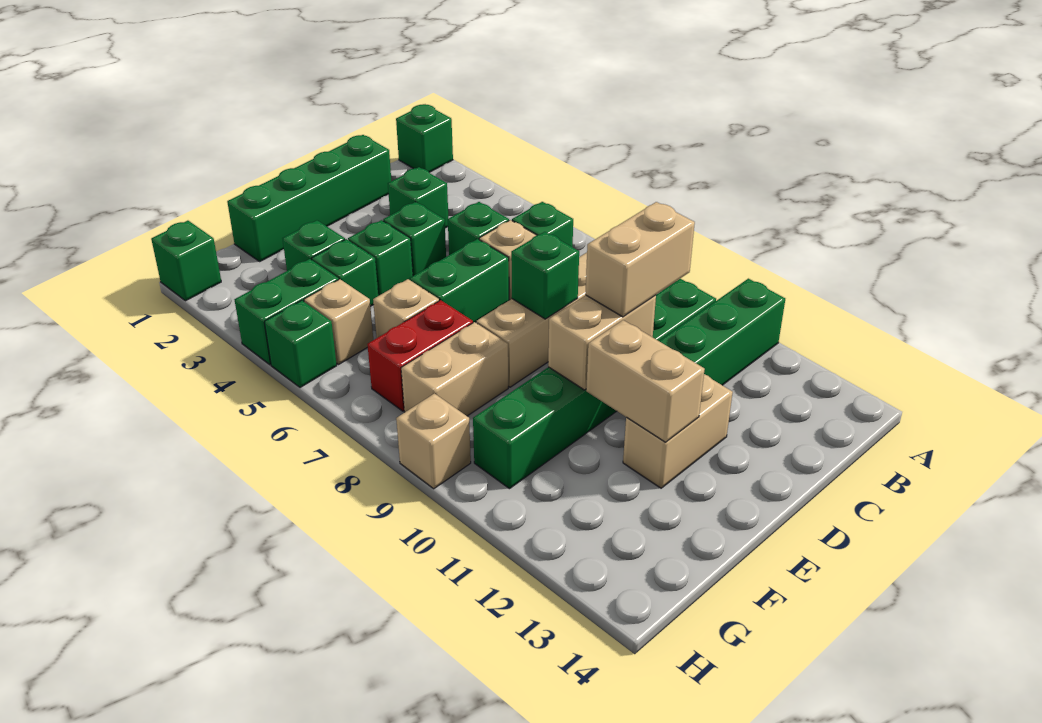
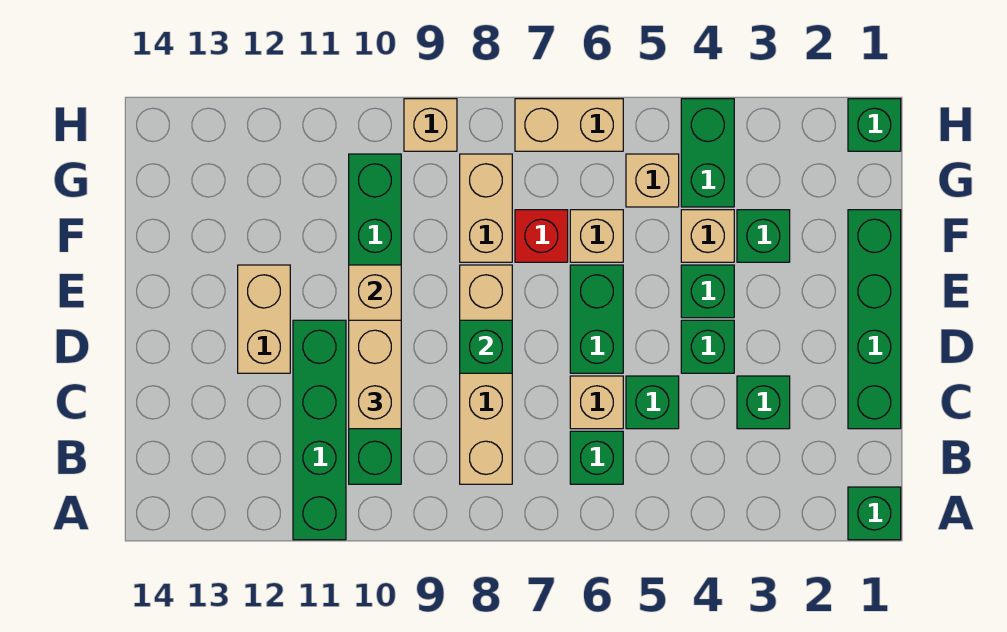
tan brick E11:E12 level 2 -> tan brick H6:H7 level 1
green brick F4 level 1 -> tan brick F4 level 1
red brick F7:G7 level 1 -> red brick F7 level 1
green brick H5 level 1 -> none

